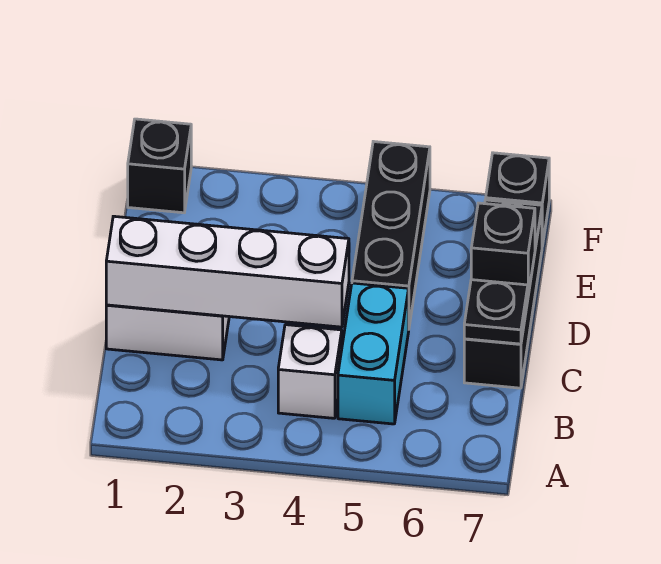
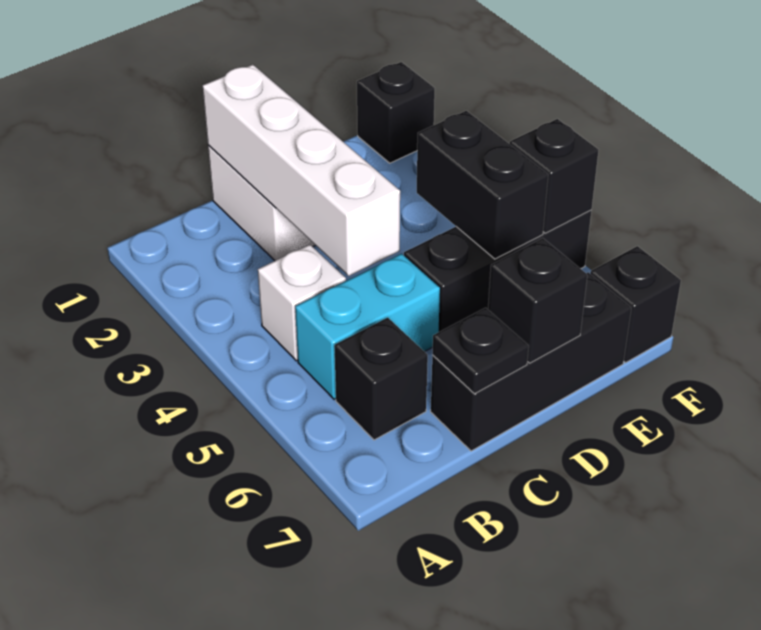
none -> black brick B6 level 1
none -> black brick E4:E5 level 2
none -> black brick F5 level 2

